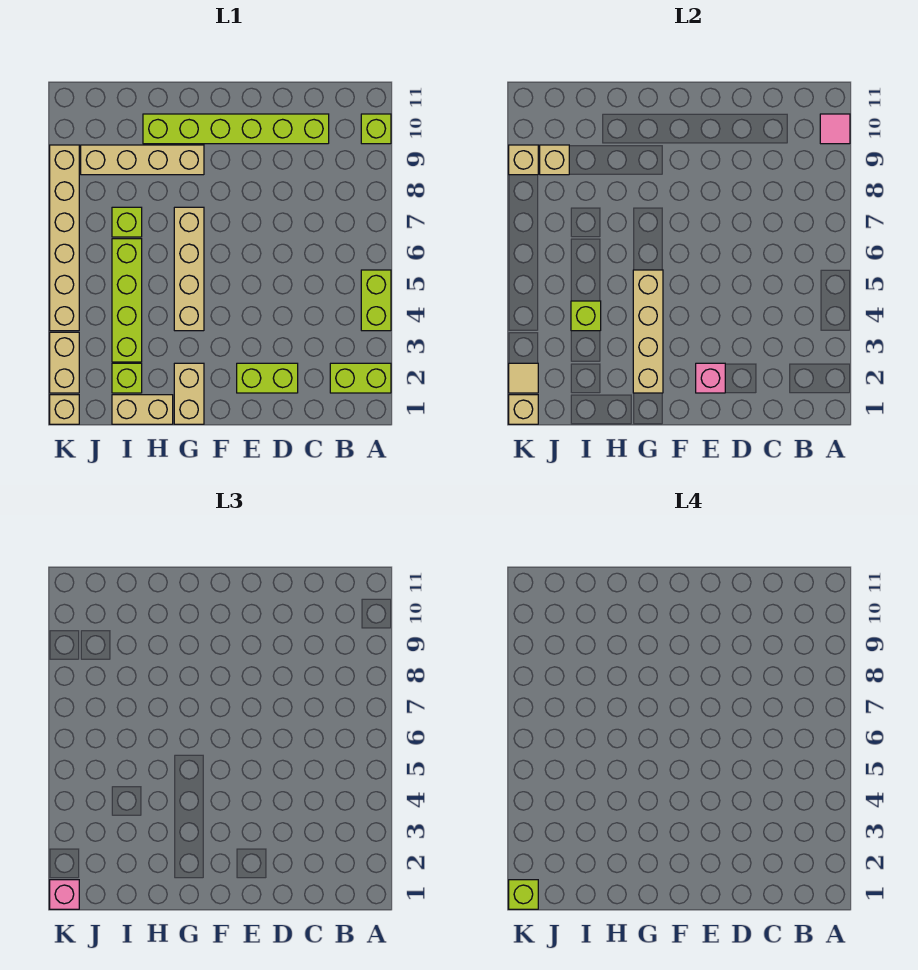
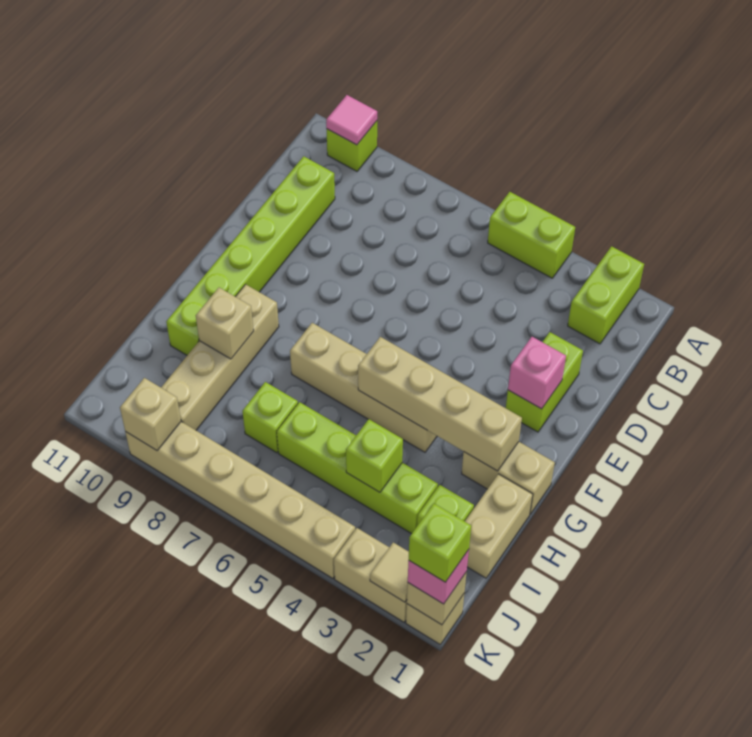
tan brick J9 level 2 -> tan brick H9 level 2

